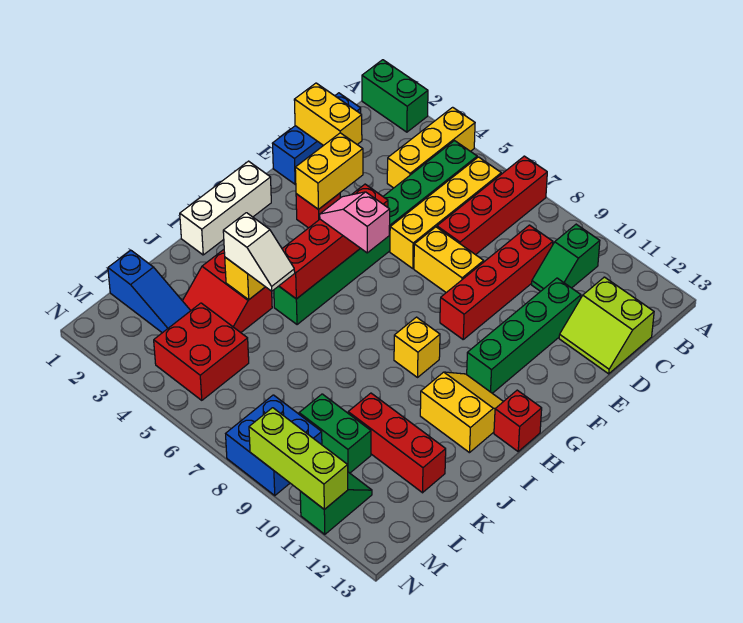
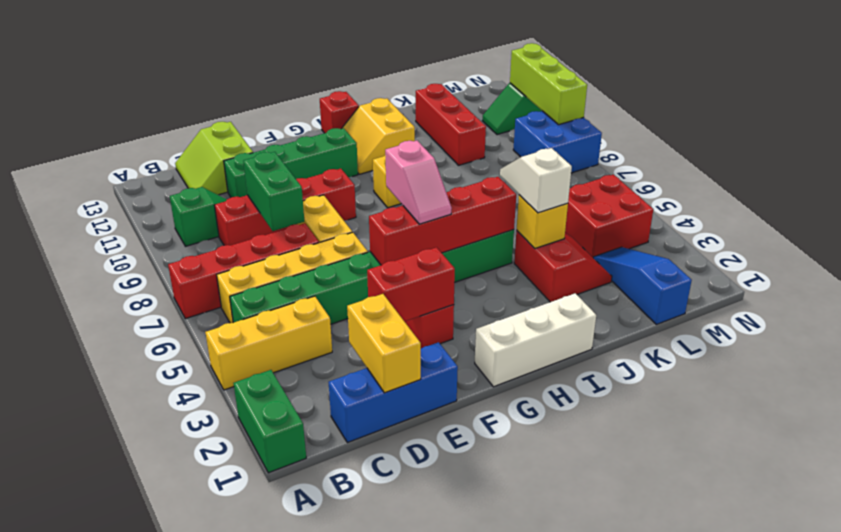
lime slope C12:D13 level 1 top C -> lime slope C12:D13 level 1 top D
yellow brick E3:F3 level 2 -> red brick E3:F3 level 2
green brick L9:L10 level 1 -> green brick D8:D9 level 2

